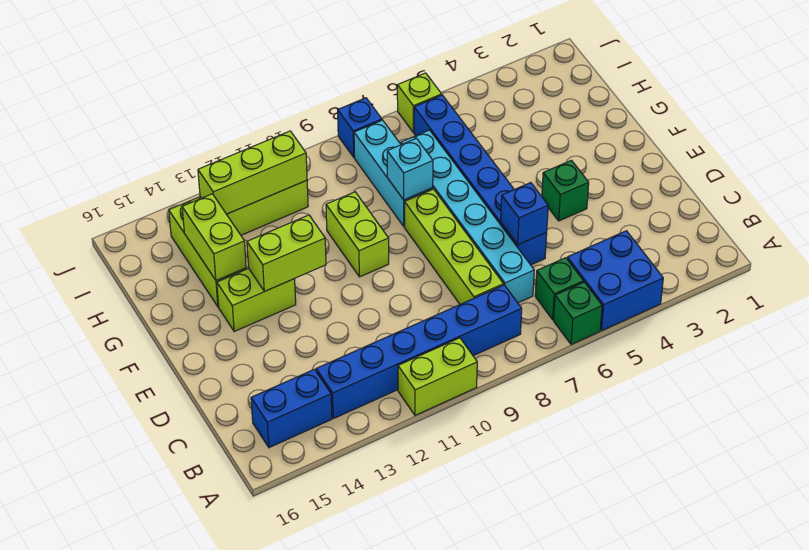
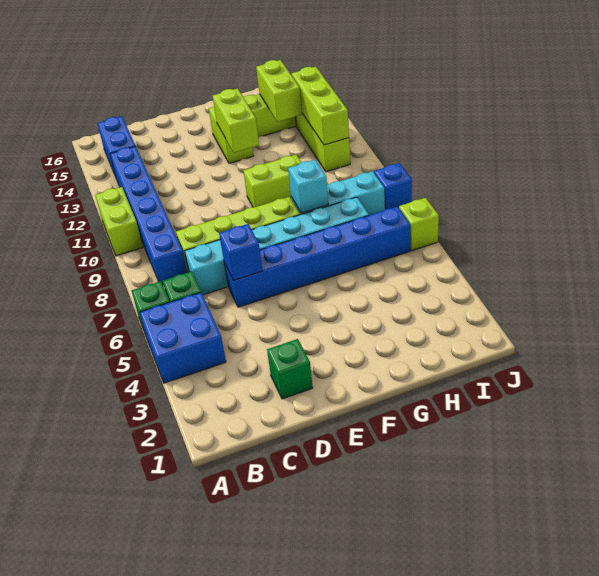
green brick E4 level 1 -> green brick D2 level 1
lime brick G14:H14 level 2 -> lime brick H13:H14 level 2

